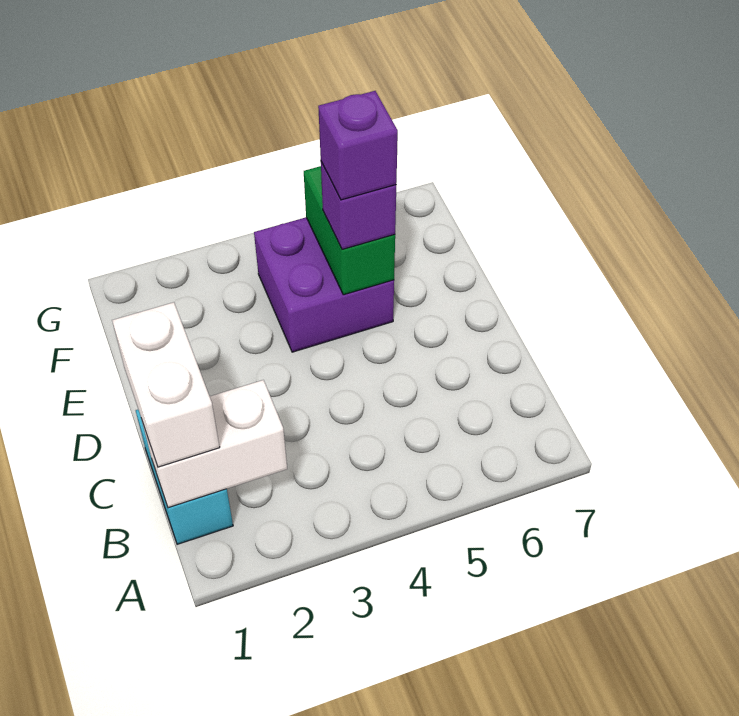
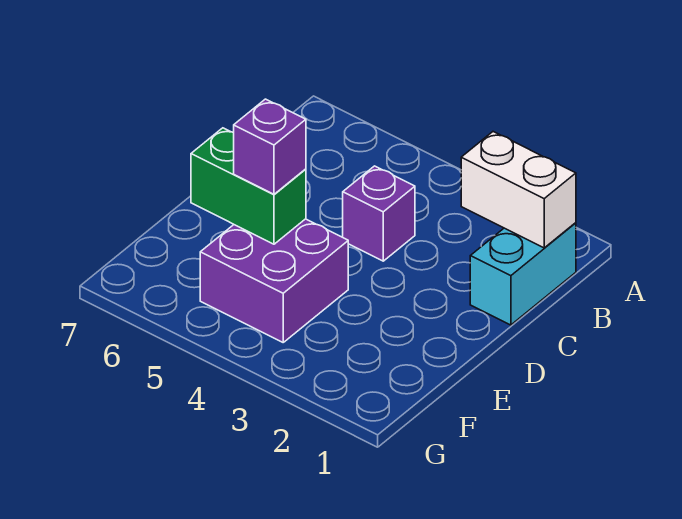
white brick B1:C1 level 3 -> none
green brick E5:F5 level 2 -> green brick E5:E6 level 2
purple brick E5 level 4 -> purple brick C4 level 1

